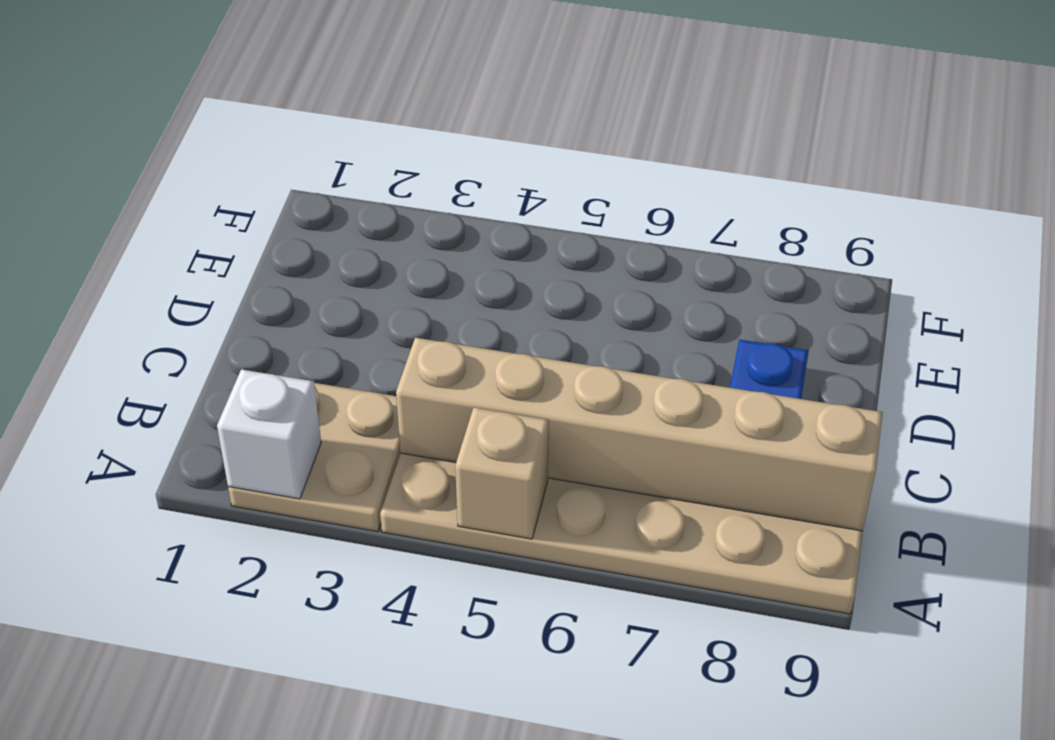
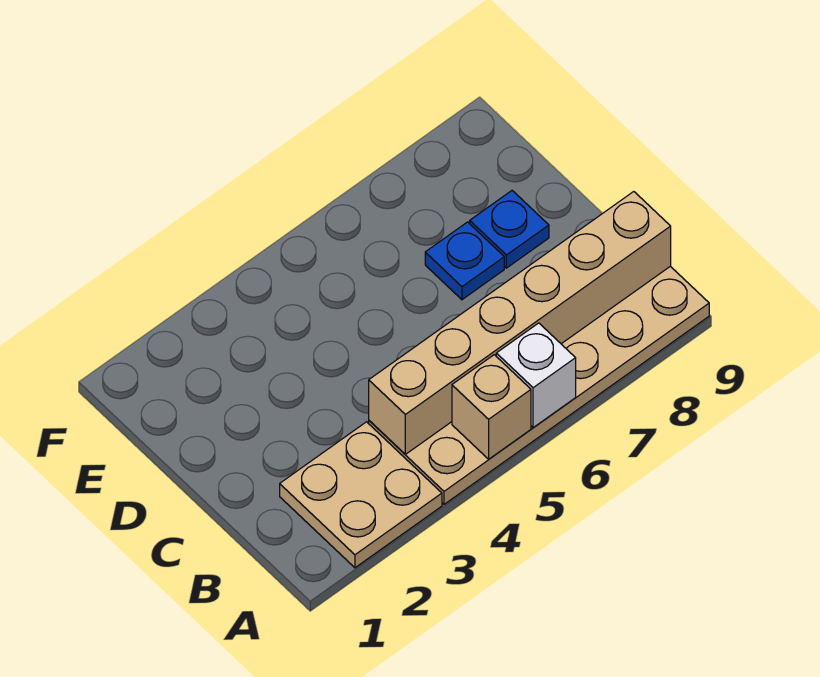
white brick A2 level 2 -> white brick A6 level 2
none -> blue plate D7 level 1

